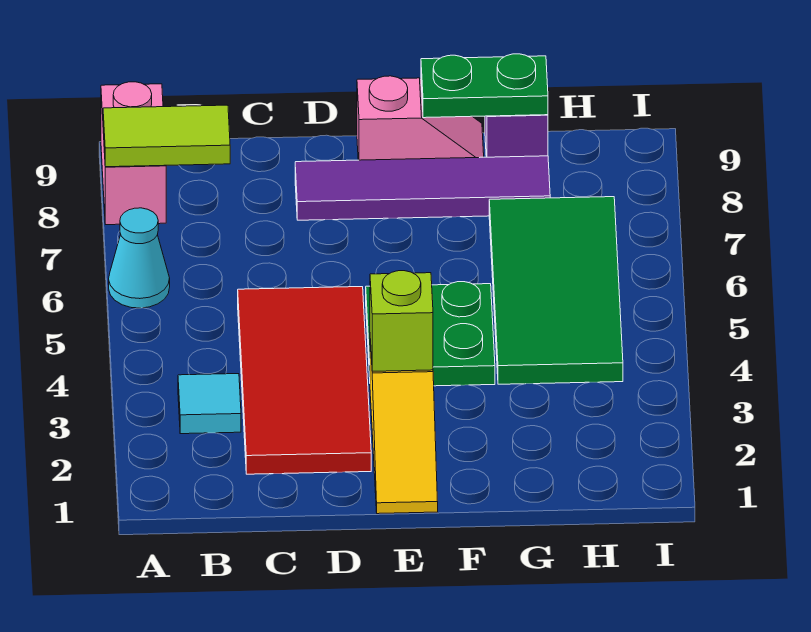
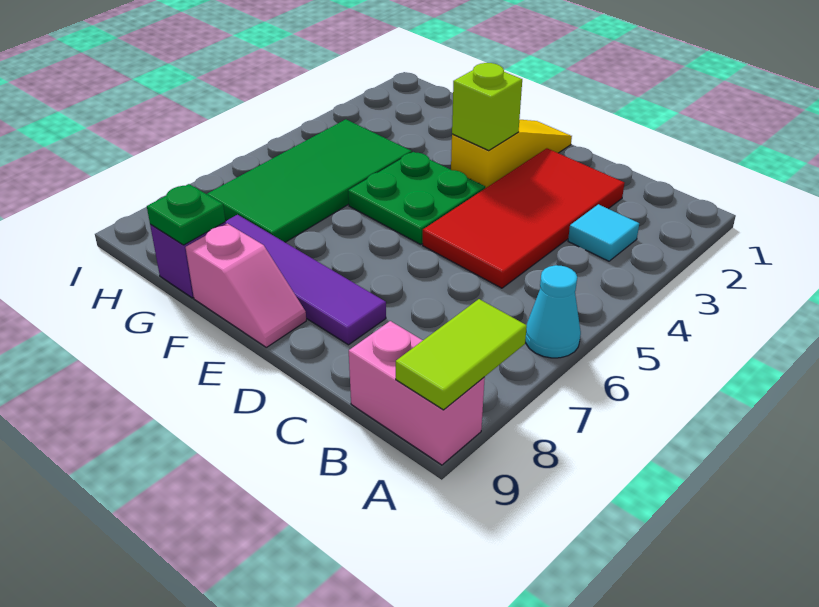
pink brick A8:A9 level 1 -> pink brick A9:B9 level 1
lime tile A8:B8 level 2 -> lime tile A8:A9 level 2
pink slope E9:F9 level 1 top E -> pink slope E9:F9 level 1 top F
green plate F9:G9 level 2 -> green plate G9 level 2

